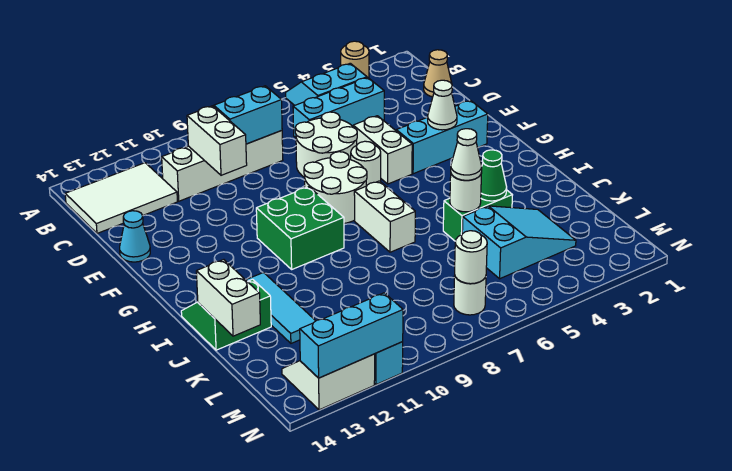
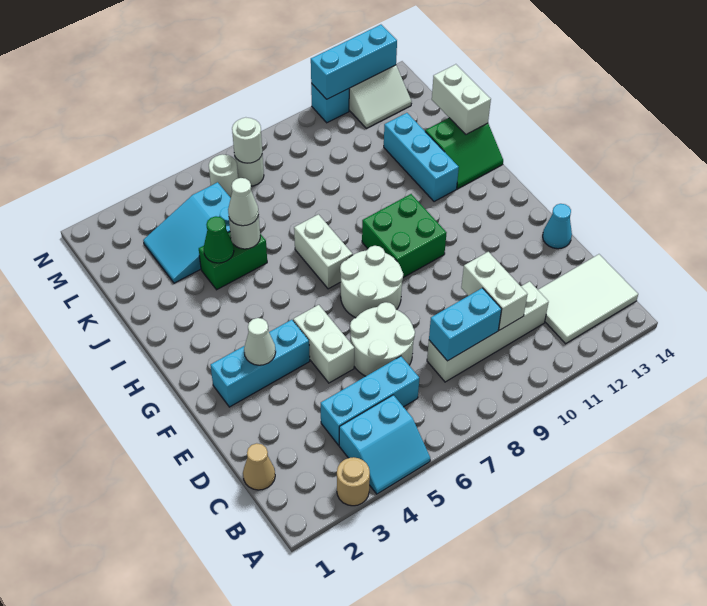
white round brick F6 level 1 -> white round brick M6 level 1
cyan tile I12:K12 level 1 -> cyan brick I12:K12 level 1

